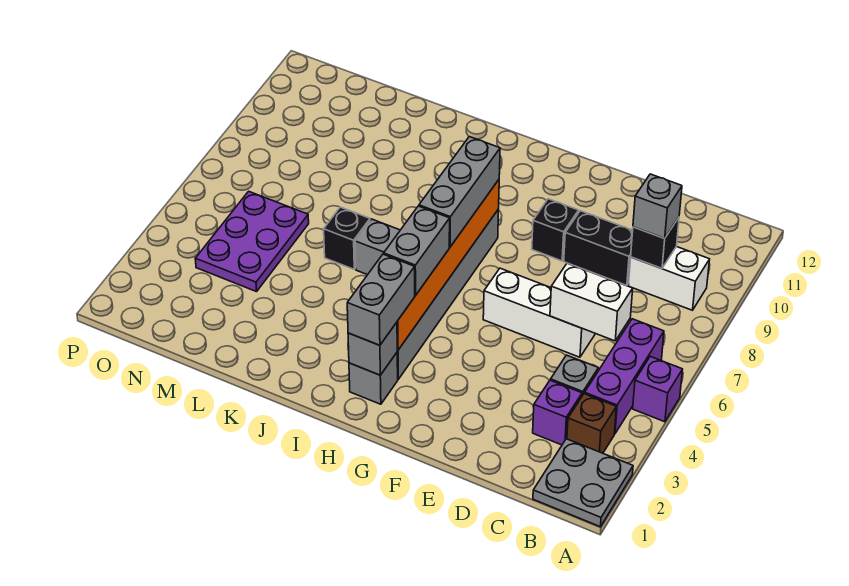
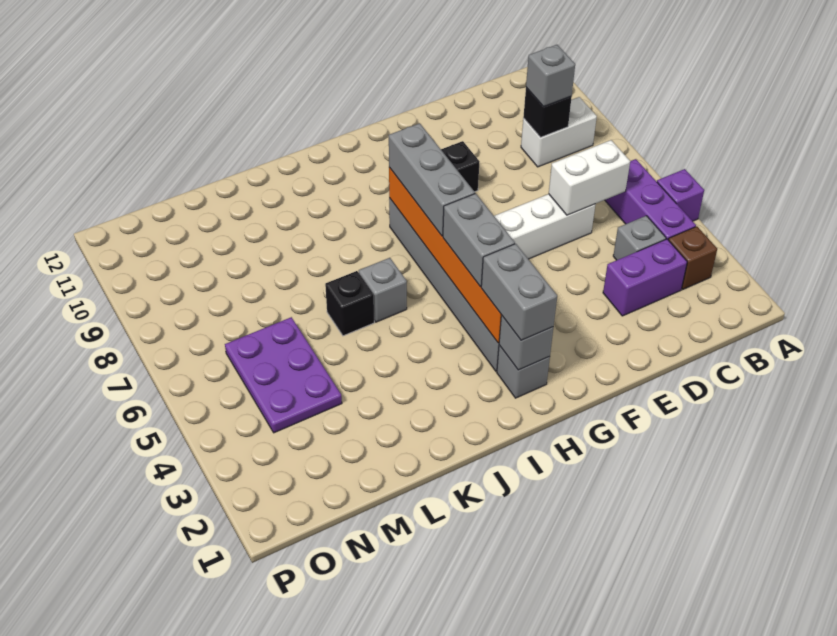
grey plate A1:B2 level 1 -> none
purple brick C3 level 1 -> purple brick C3:D3 level 1
black brick D9:E9 level 1 -> none

